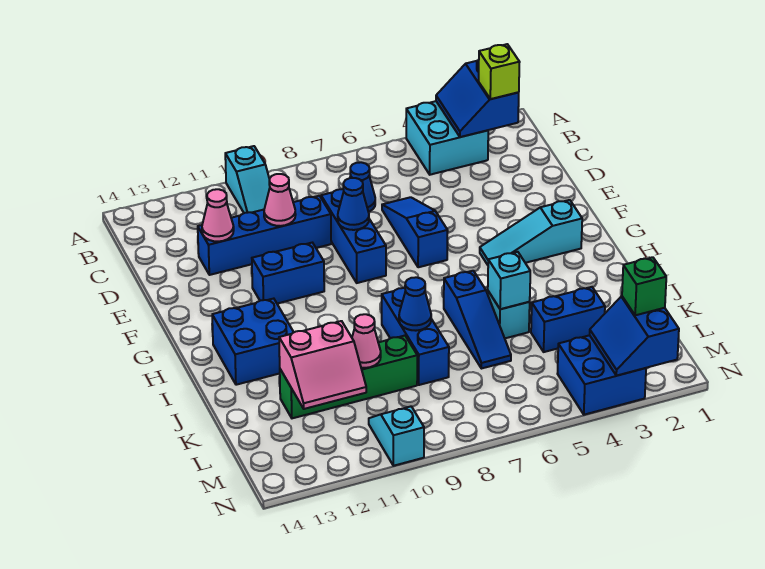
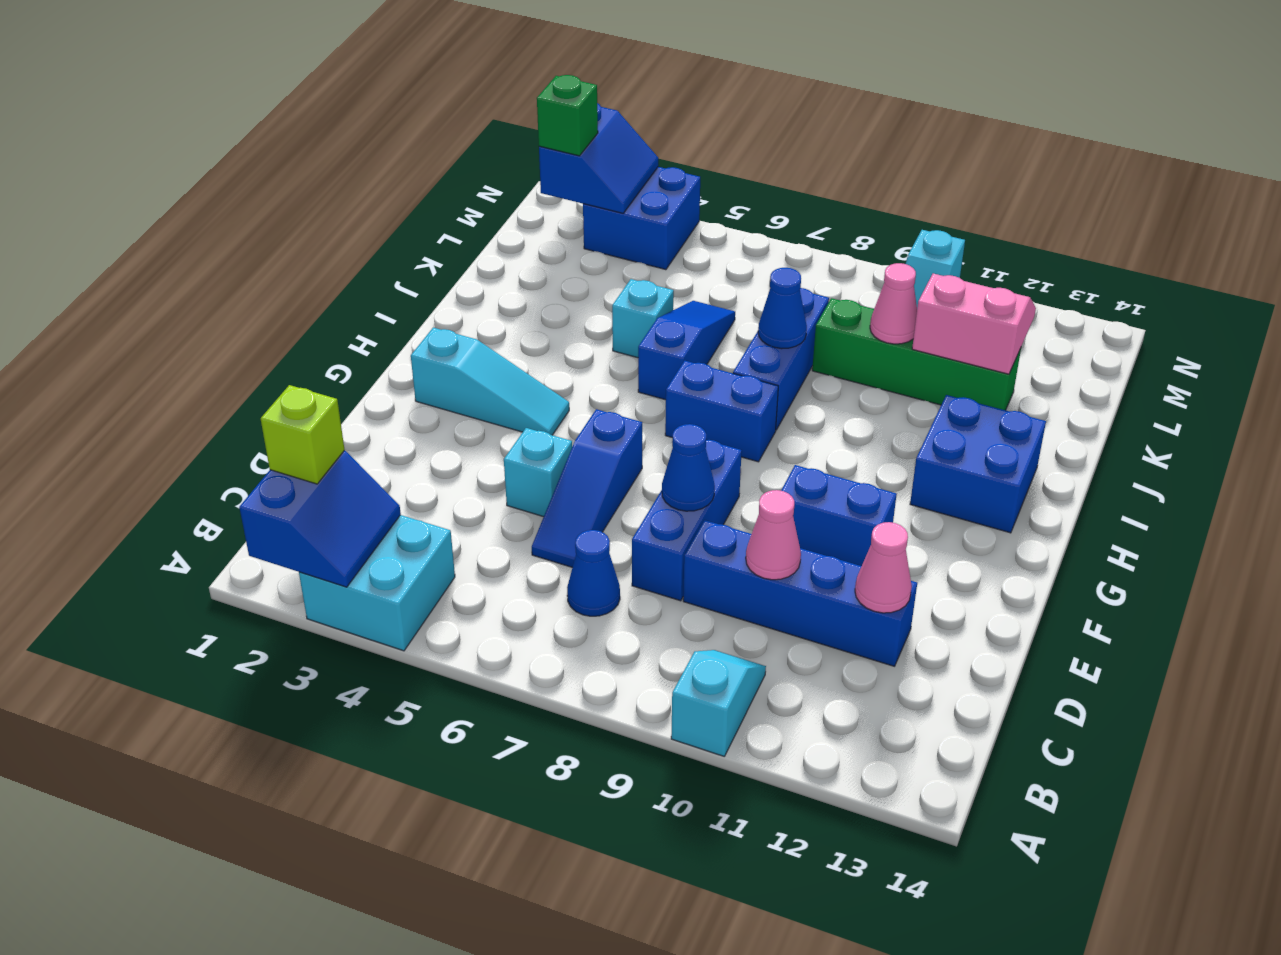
cyan brick J5 level 2 -> cyan brick E5 level 1
blue brick K3:K4 level 1 -> blue brick H7:H8 level 1

